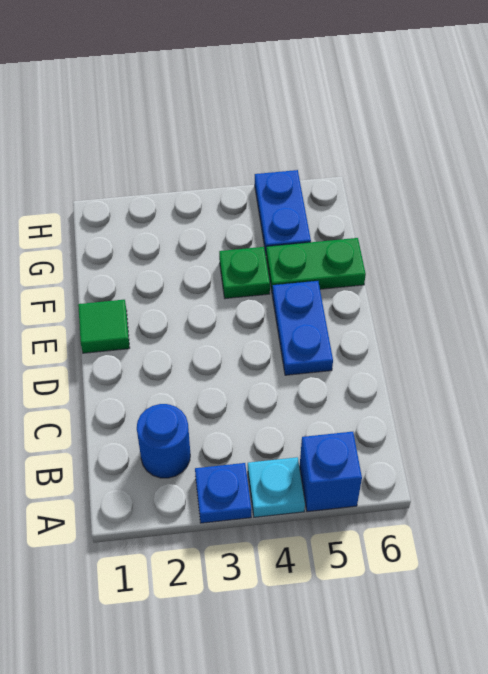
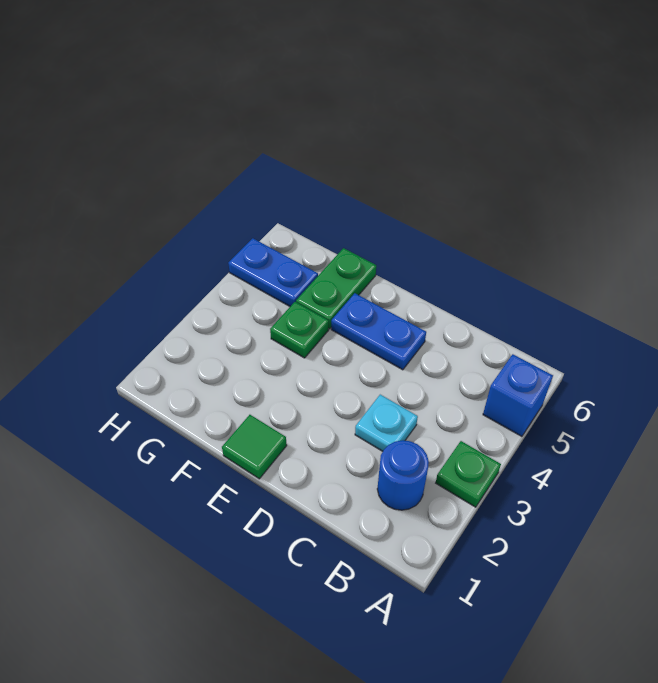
blue plate A3 level 1 -> green plate A3 level 1
cyan plate A4 level 1 -> cyan plate C3 level 1

